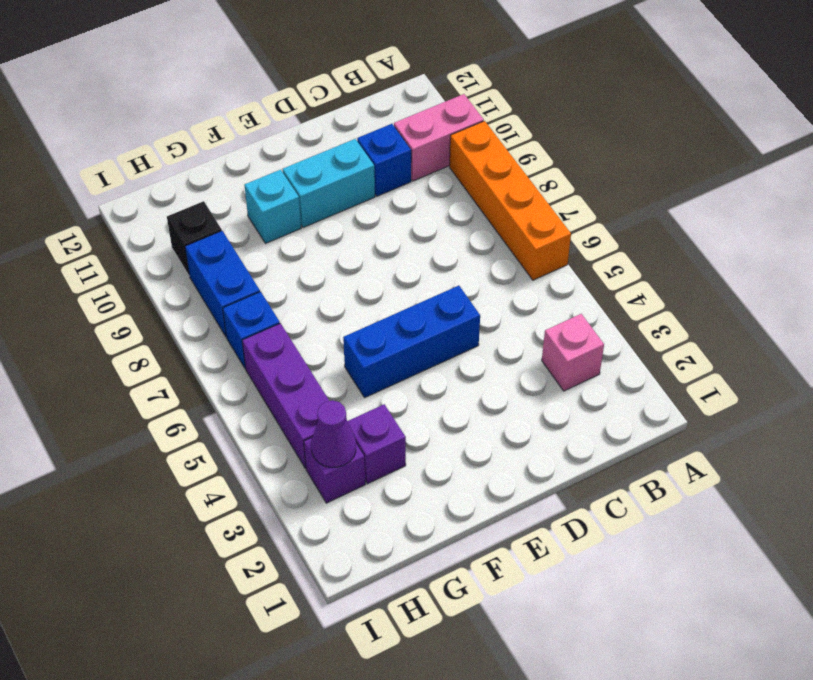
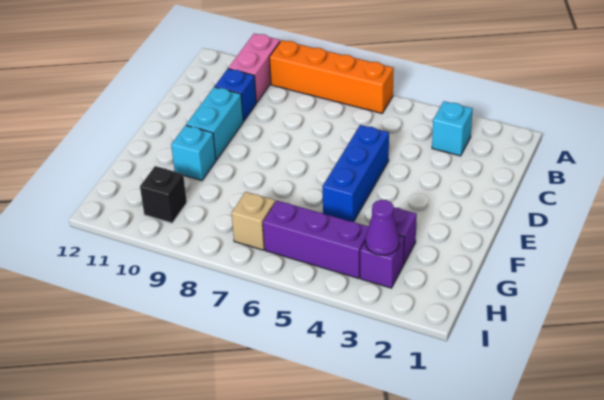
pink brick B3 level 1 -> cyan brick B3 level 1
blue brick H7 level 1 -> tan brick H7 level 1
blue brick H8:H9 level 1 -> none

